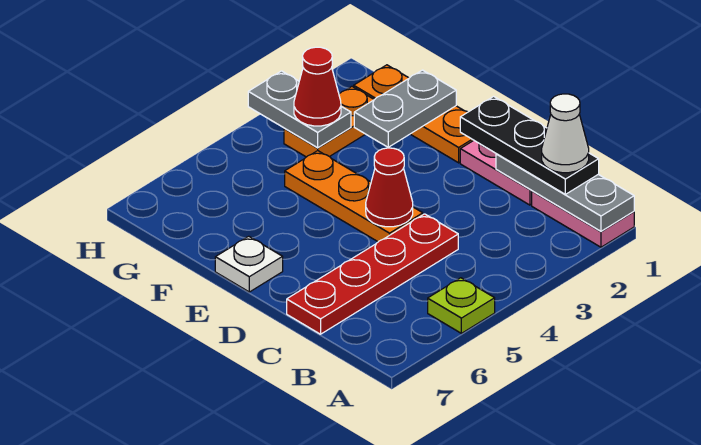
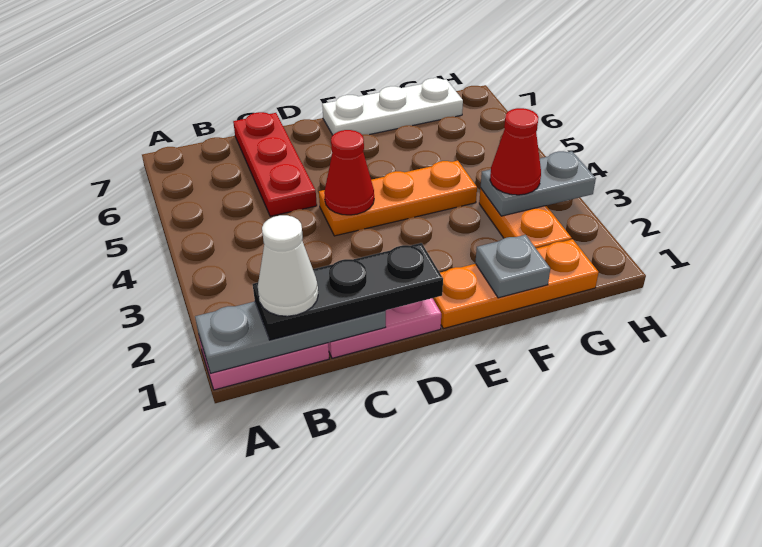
lime plate A5 level 1 -> none
red plate C4:C7 level 1 -> red plate C5:C7 level 1
white plate E7 level 1 -> white plate E7:G7 level 1
grey plate F1:F2 level 2 -> grey plate F1 level 2

